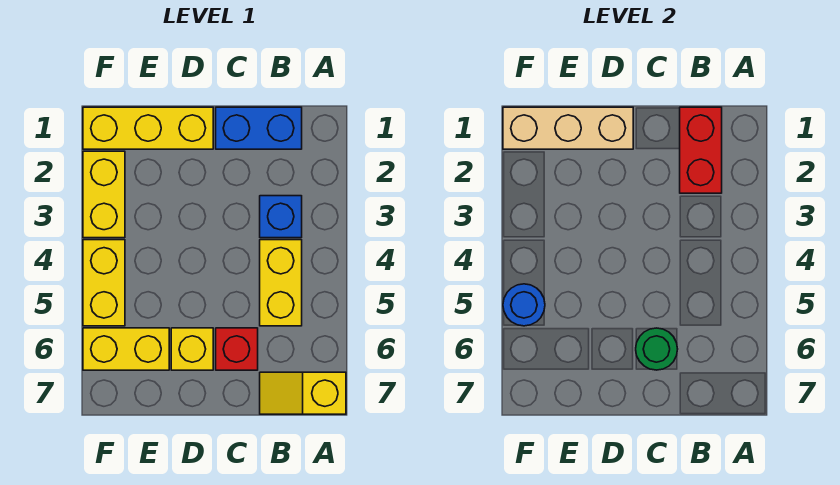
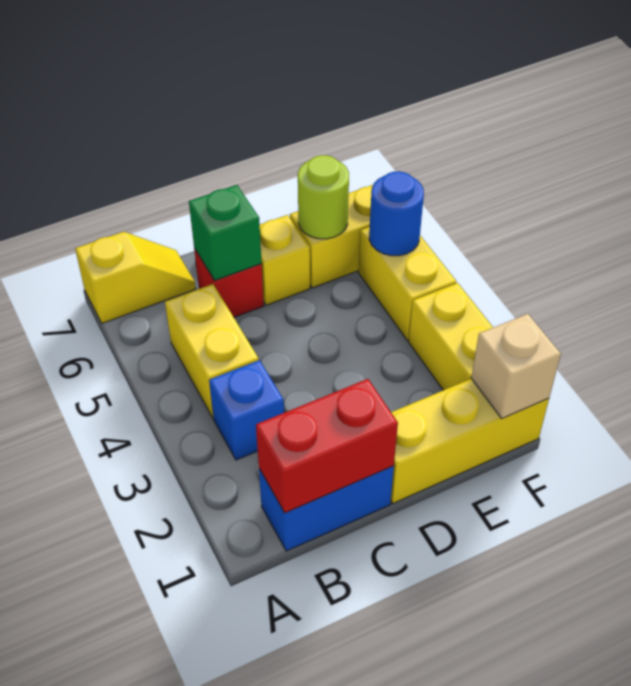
red brick B1:B2 level 2 -> red brick B1:C1 level 2
green round brick C6 level 2 -> green brick C6 level 2
tan brick D1:F1 level 2 -> tan brick F1 level 2
none -> lime round brick E6 level 2

